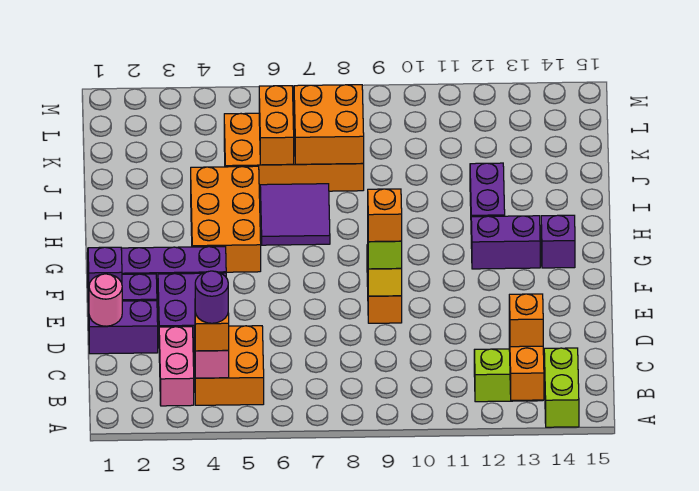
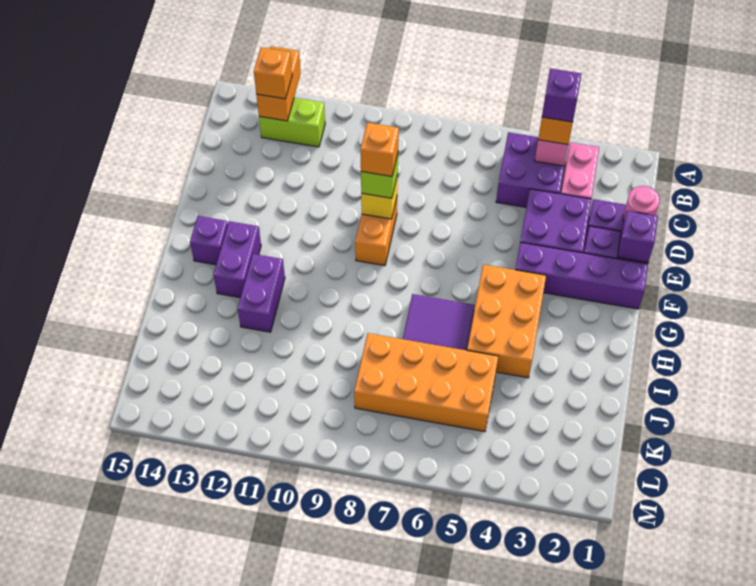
lime brick A14:B14 level 1 -> none
orange brick B4:C5 level 1 -> purple brick B4:C5 level 1
purple round brick B4 level 4 -> purple brick B4 level 4
purple brick G12:G13 level 1 -> purple brick G13:H13 level 1
orange brick J6:K6 level 2 -> none
orange brick J7:K8 level 2 -> none

